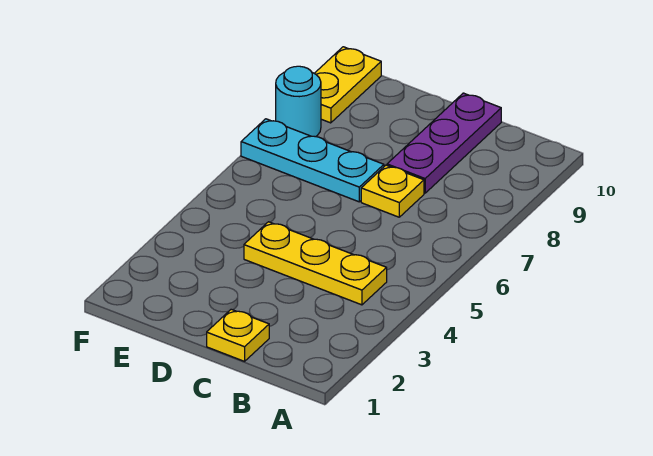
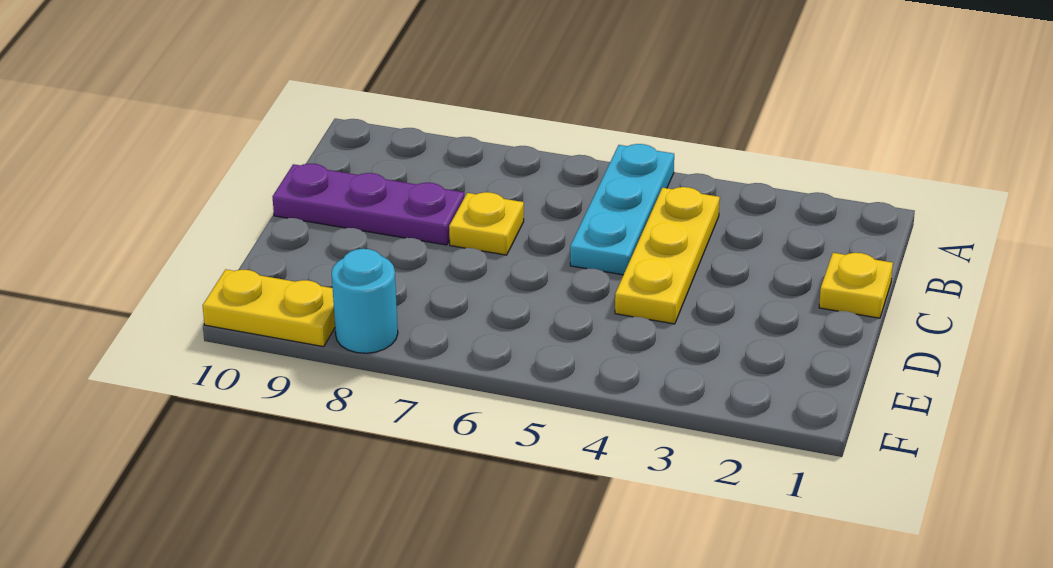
cyan plate D7:F7 level 1 -> cyan plate A5:C5 level 1

